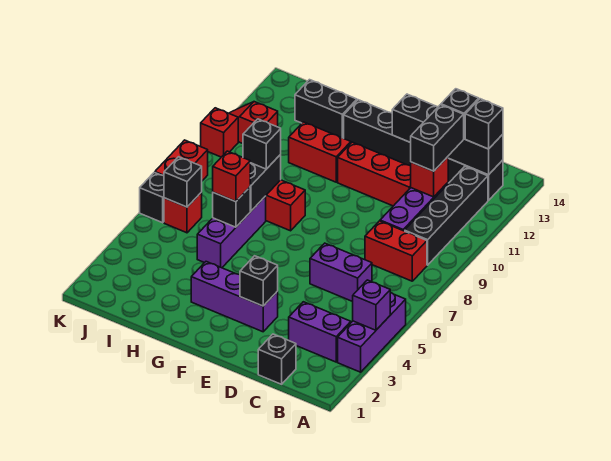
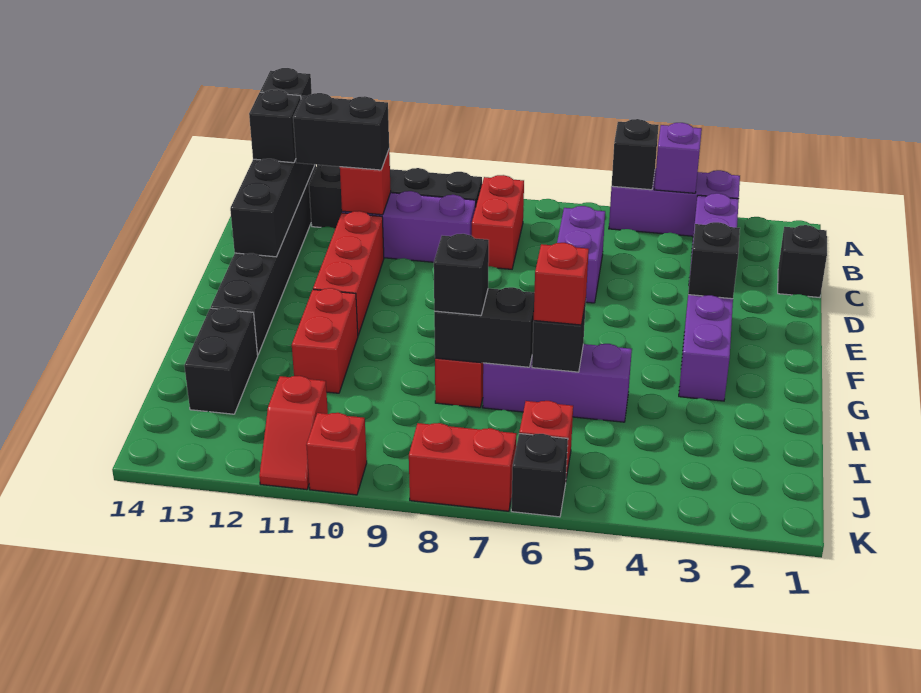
black brick J6 level 2 -> black brick A5 level 2

